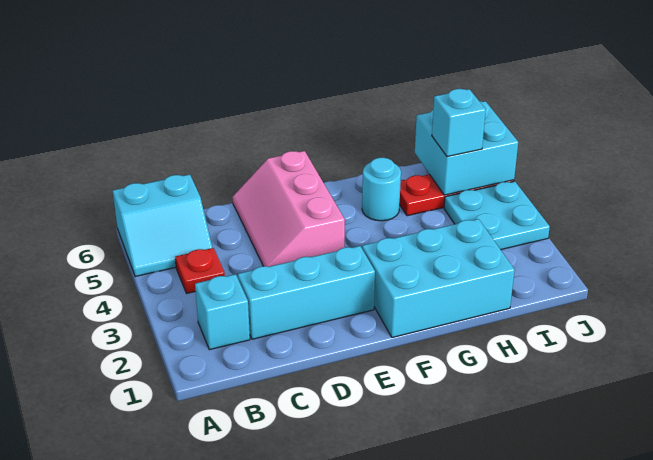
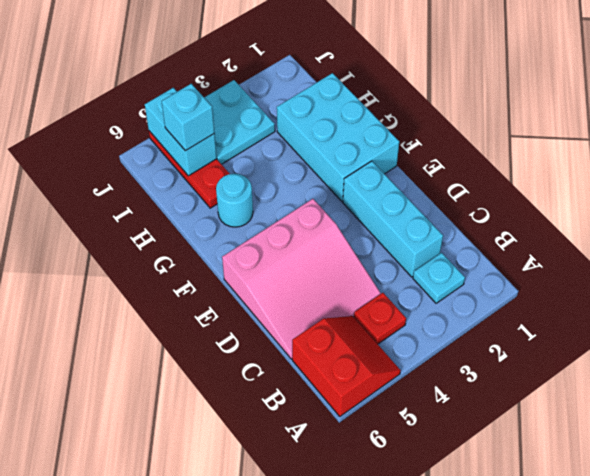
cyan slope A5:B6 level 1 top 6 -> red slope A5:B6 level 1 top 6
cyan brick B2 level 1 -> cyan plate B2 level 1
pink slope D4:E6 level 1 top E -> pink slope C4:E6 level 1 top E
cyan brick I5:J6 level 2 -> cyan brick I5:J5 level 2

